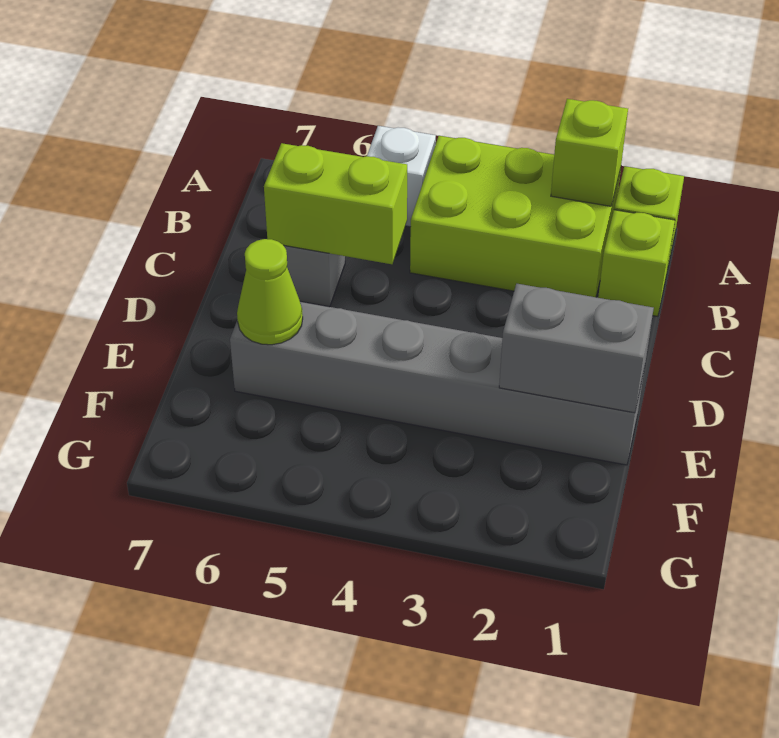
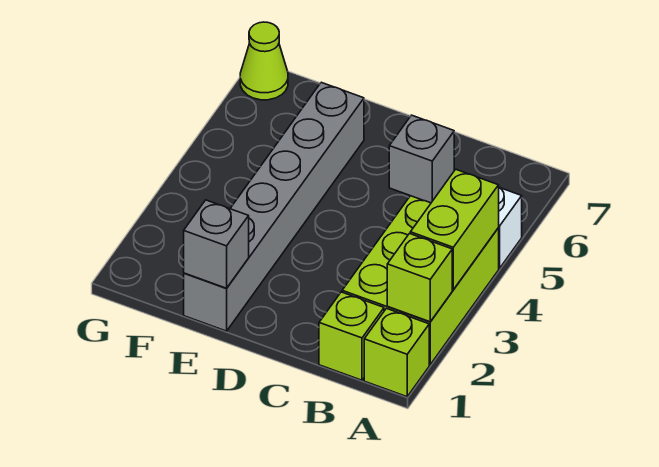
lime brick C5:C6 level 2 -> lime brick A3:A4 level 2
grey brick E1:E2 level 2 -> grey brick E1 level 2
lime cone E6 level 2 -> lime cone G7 level 1

